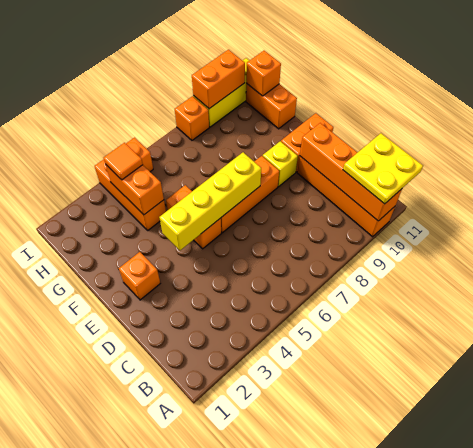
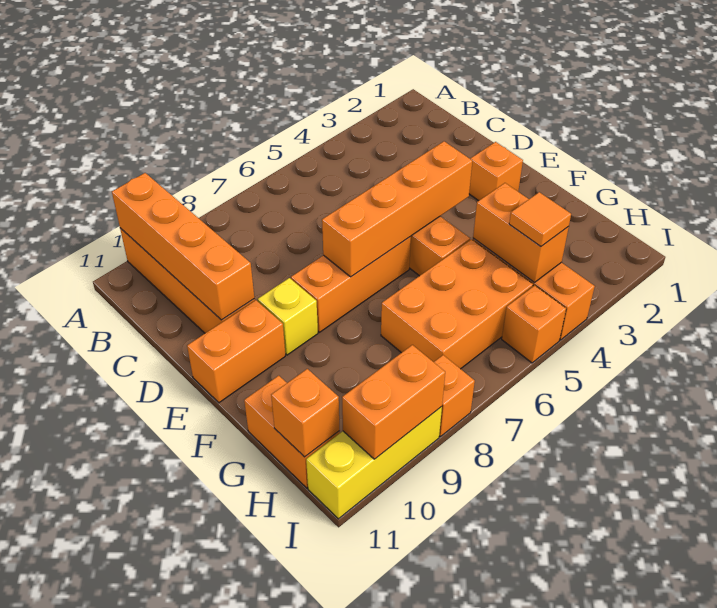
yellow plate A10:B11 level 3 -> none
yellow brick E4:E7 level 2 -> orange brick E4:E7 level 2
none -> orange brick G5:H7 level 1

